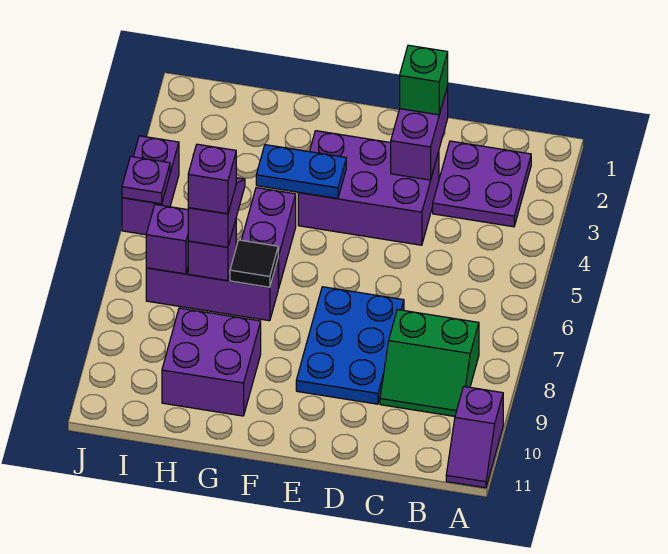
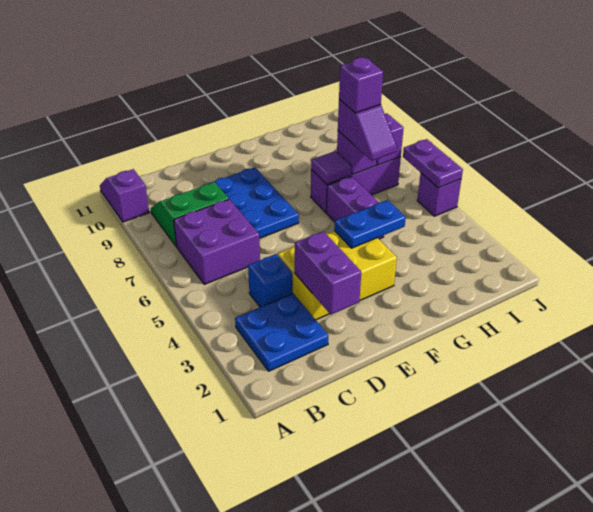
purple plate B2:C3 level 1 -> blue plate B2:C3 level 1
none -> blue brick C4 level 1
green brick D2 level 3 -> none
purple brick D3:F4 level 1 -> yellow brick D3:F4 level 1
black tile G7 level 2 -> purple tile G7 level 2
purple brick G9:H10 level 1 -> purple brick B6:C7 level 1
purple brick J4:J5 level 1 -> purple brick J5 level 1
purple plate J5 level 2 -> purple plate J5:J6 level 2

